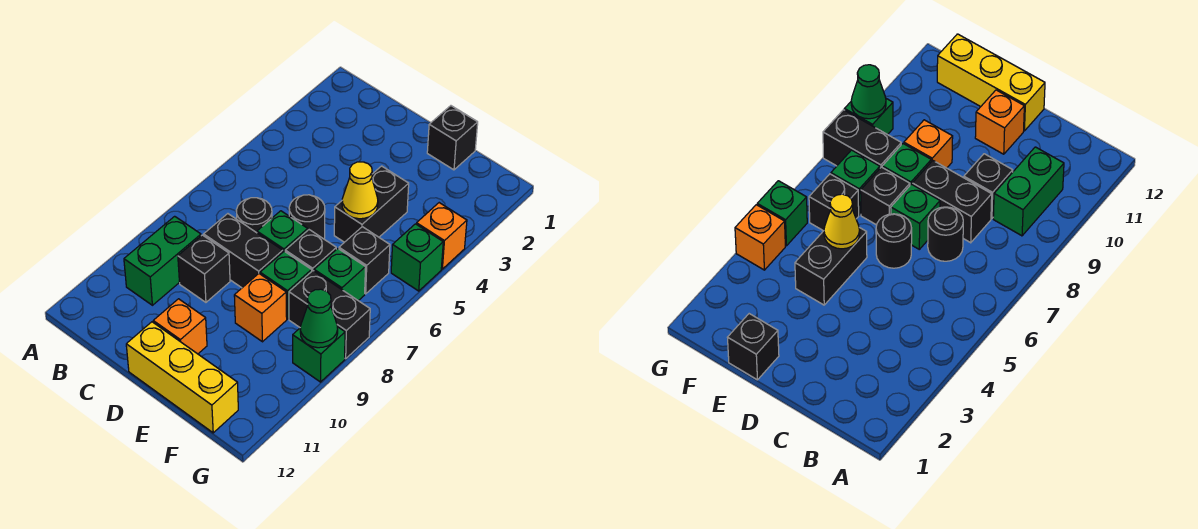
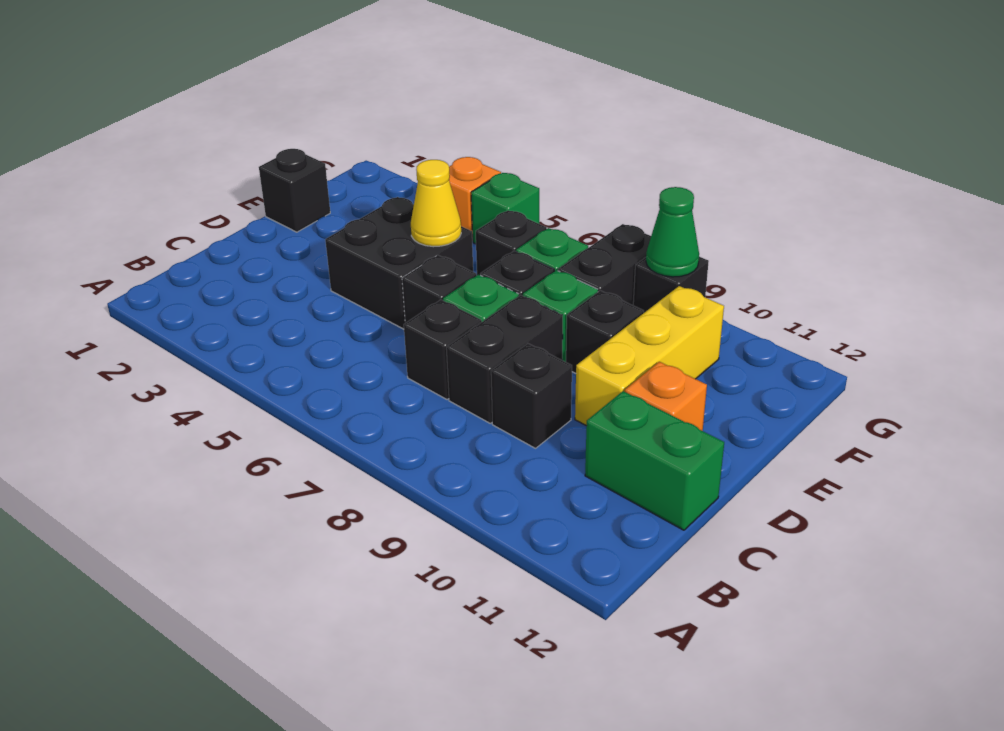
green brick B9:B10 level 1 -> green brick C11:C12 level 1
black round brick C7 level 1 -> black brick C7 level 1
black round brick D6 level 1 -> black brick D6 level 1
yellow brick D12:F12 level 1 -> yellow brick D10:F10 level 1
black brick E4:E5 level 1 -> black brick D4:E5 level 1
orange brick E9 level 1 -> black brick E9 level 1
green brick G9 level 1 -> black brick G9 level 1

